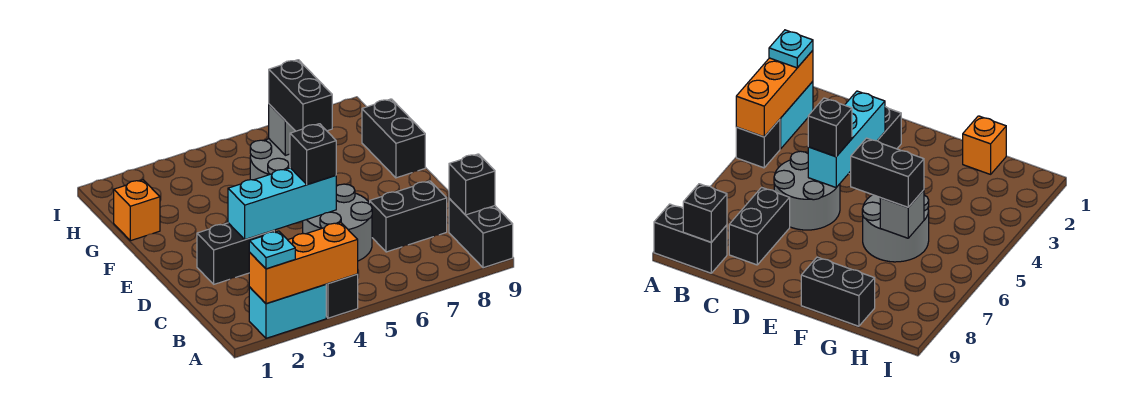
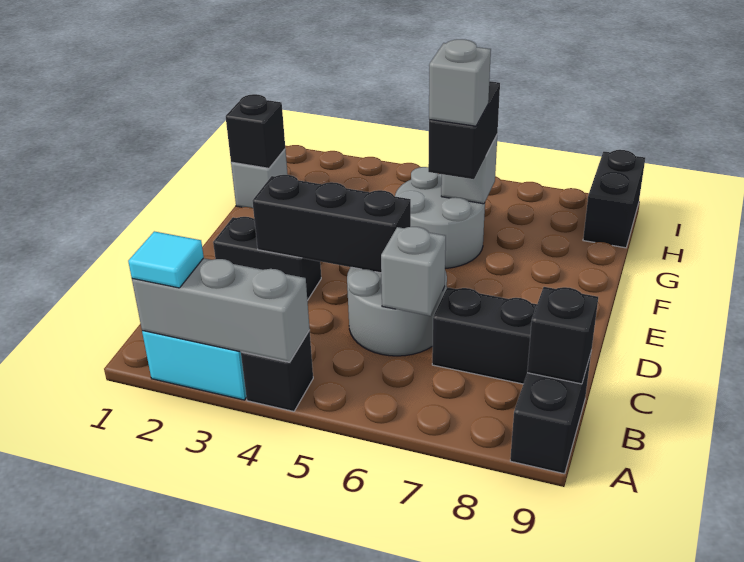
orange brick A2:A4 level 2 -> grey brick A2:A4 level 2
cyan plate A2 level 3 -> cyan tile A2 level 3
none -> grey brick C6 level 2
cyan brick D3:D5 level 2 -> black brick D3:D5 level 2
black brick D5 level 3 -> black brick G1 level 2
none -> grey brick F6 level 4
black brick F9:G9 level 1 -> black brick H9:I9 level 1
orange brick G1 level 1 -> grey brick G1 level 1

